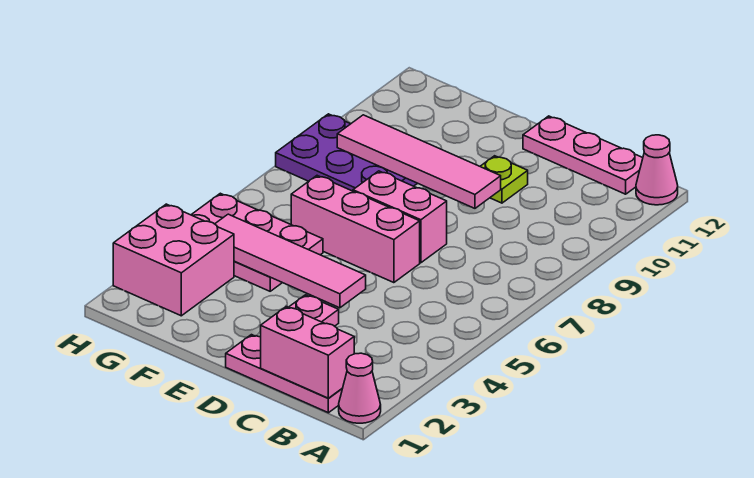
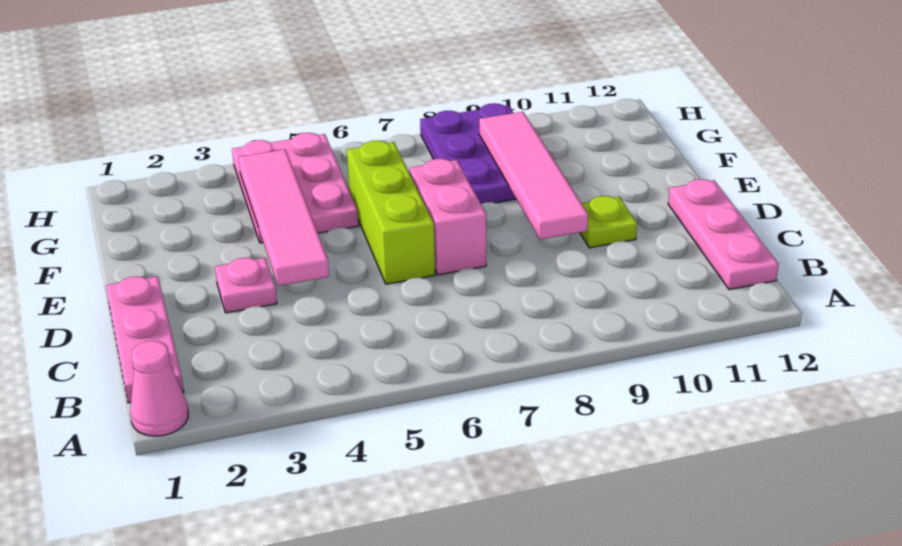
pink cone A12 level 1 -> none
pink brick B1:C1 level 2 -> none
pink brick D6:F6 level 1 -> lime brick D6:F6 level 1
pink brick G2:H3 level 1 -> none

